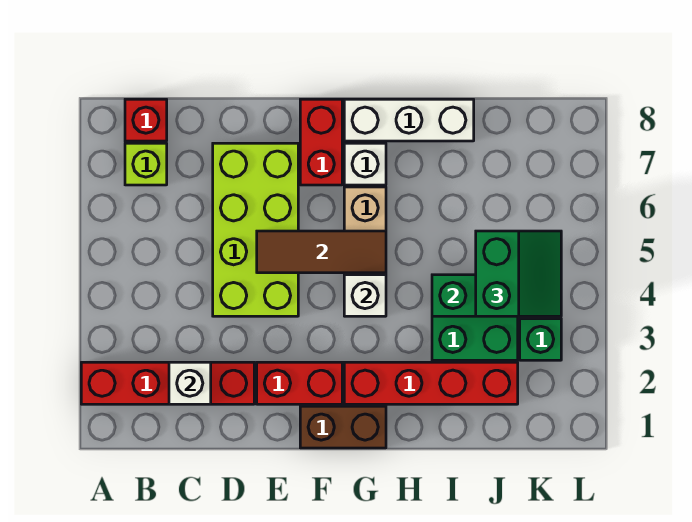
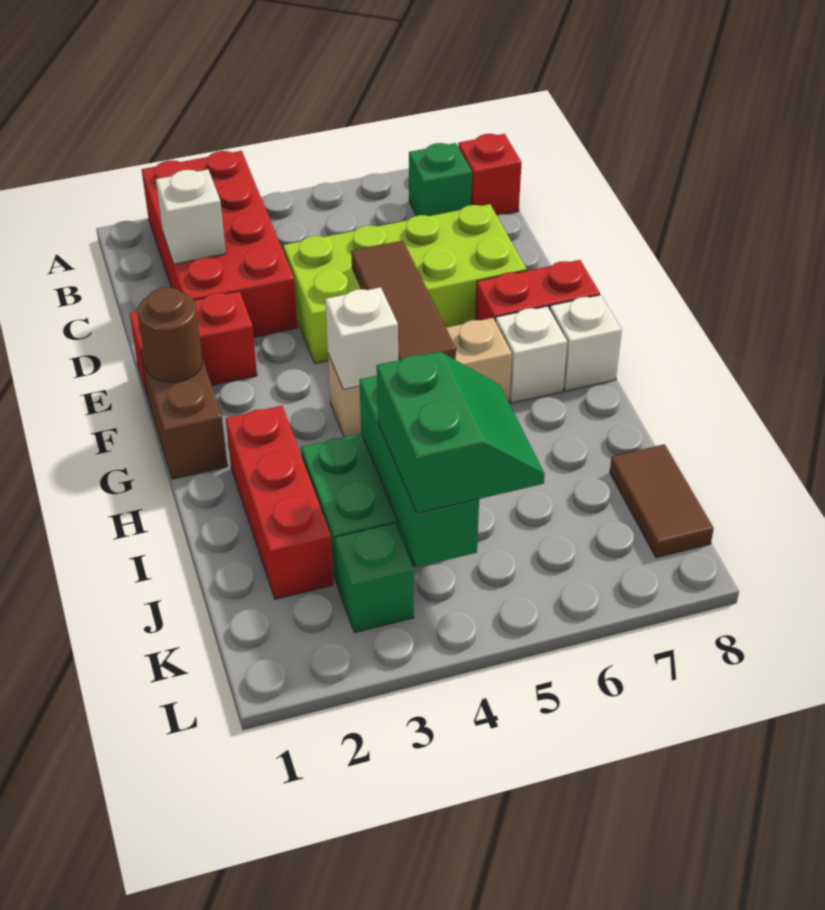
red brick A2:D2 level 1 -> red brick A2:D3 level 1
lime brick B7 level 1 -> green brick B7 level 1
red brick E2:F2 level 1 -> red brick E1:E2 level 1
none -> brown round brick F1 level 2
red brick G2:J2 level 1 -> red brick H2:J2 level 1
white brick G8:I8 level 1 -> white brick G8 level 1
green slope J4:K5 level 3 top J -> green slope J4:K5 level 3 top 4
none -> brown tile J8:K8 level 1

